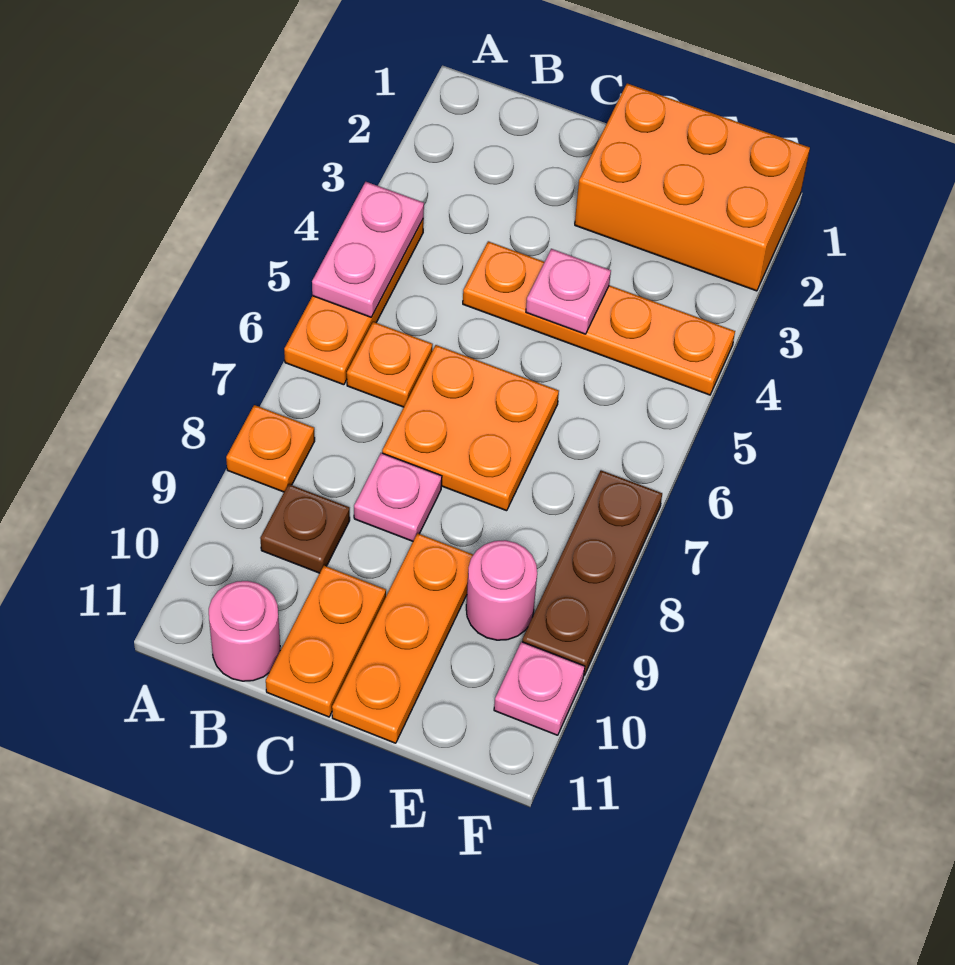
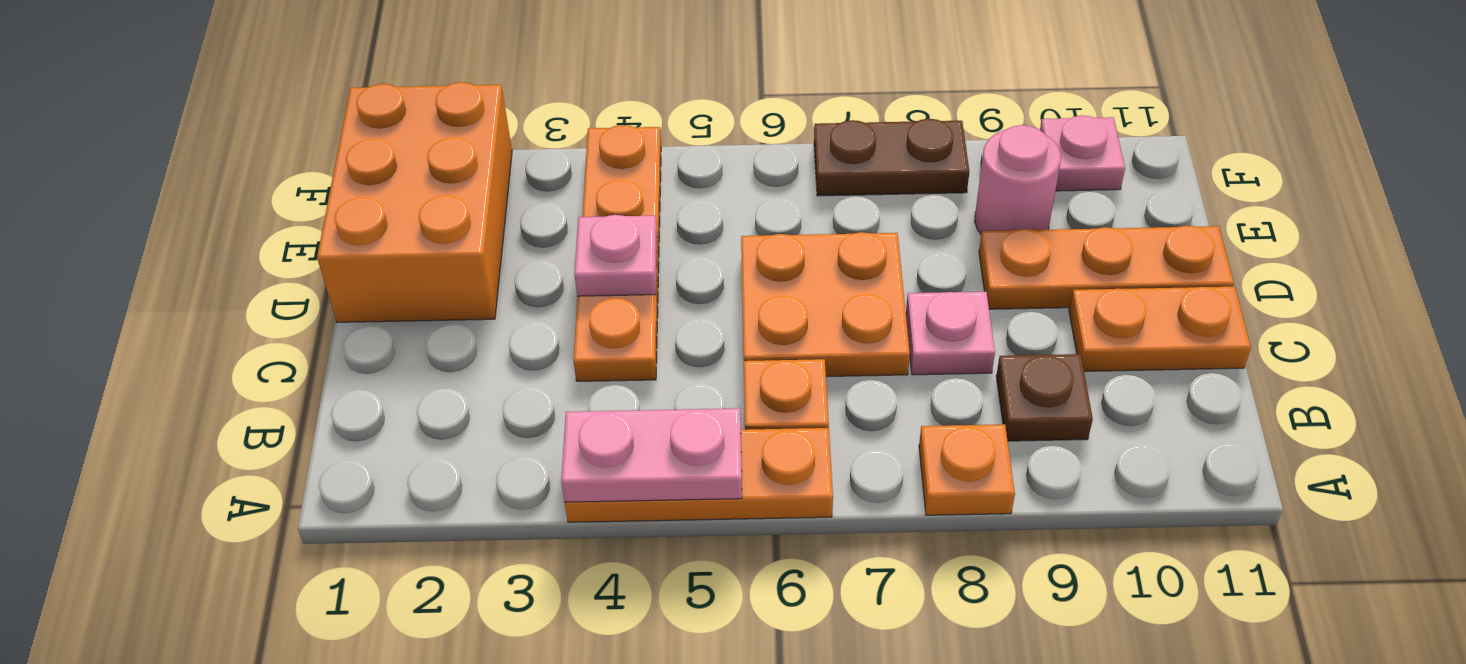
pink round brick B11 level 1 -> none
brown plate F7:F9 level 1 -> brown plate F7:F8 level 1

